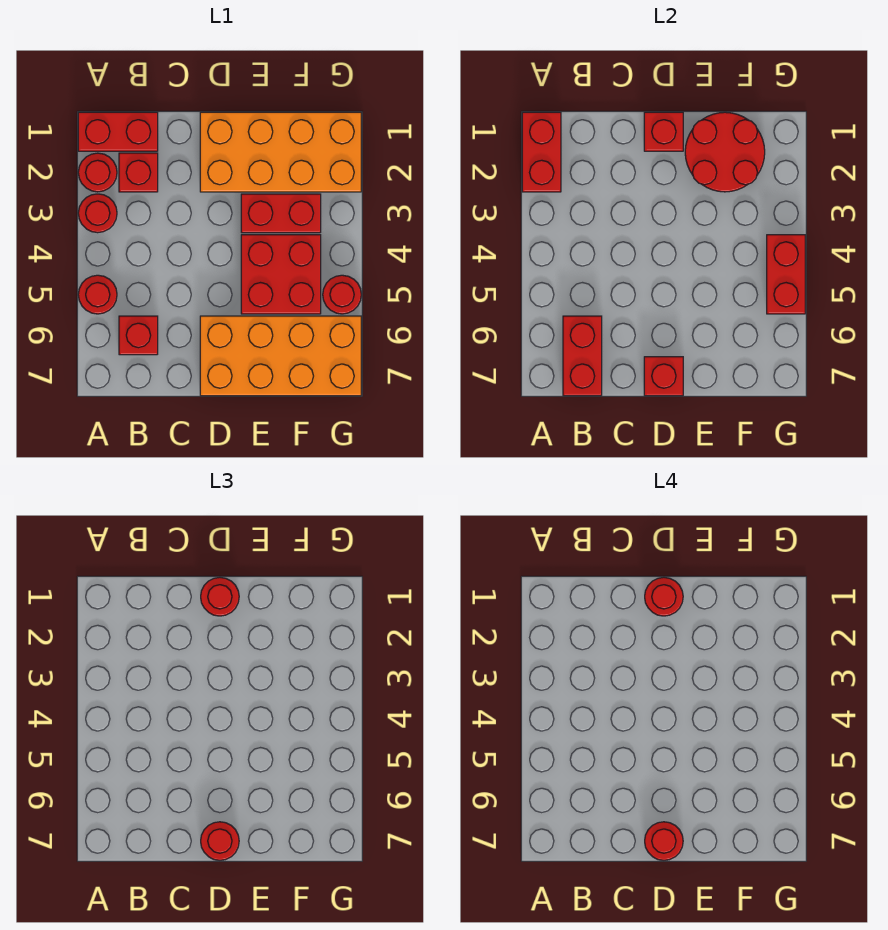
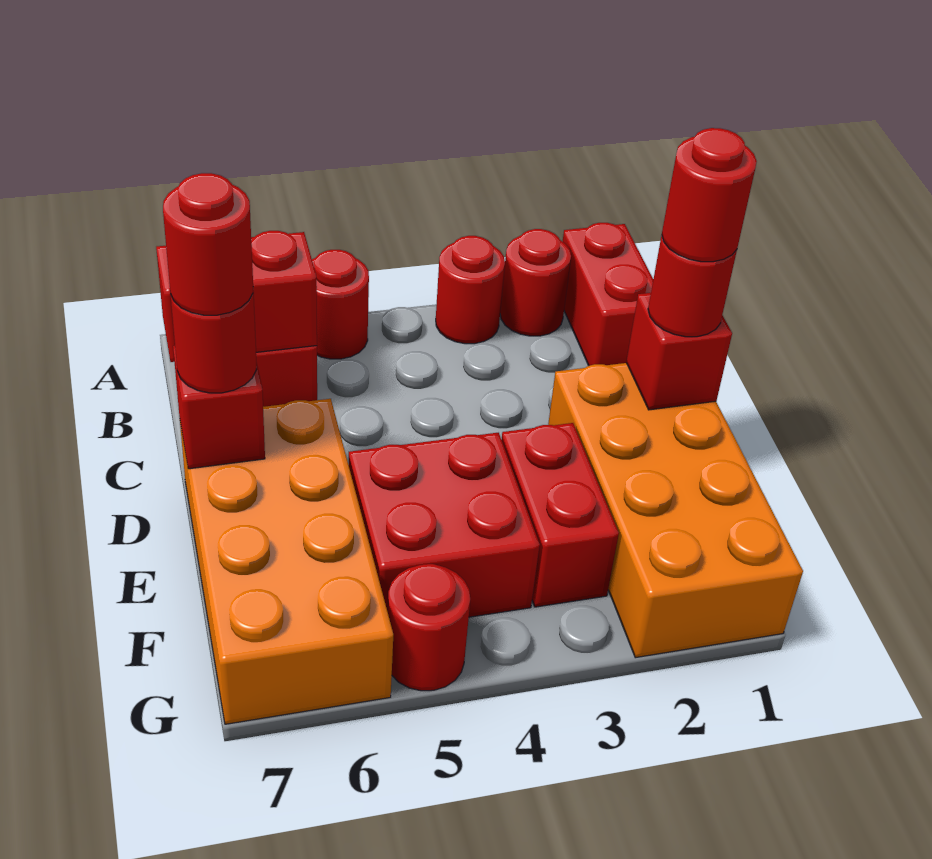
red brick A1:A2 level 2 -> none
red brick B2 level 1 -> none
red round brick E1:F2 level 2 -> none
red brick G4:G5 level 2 -> none

